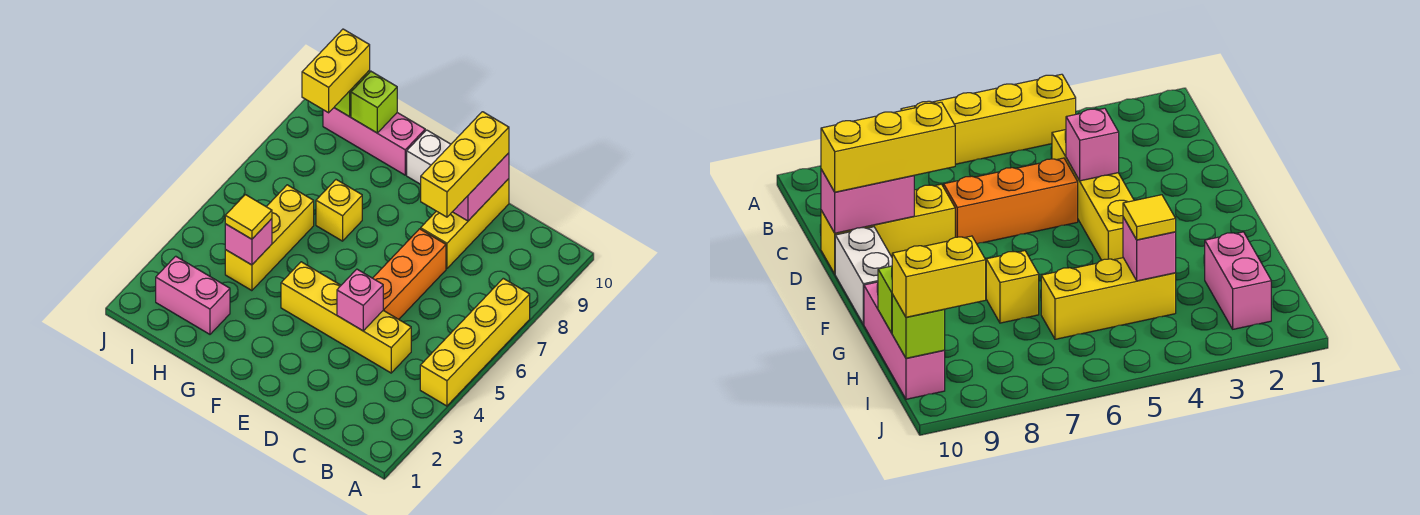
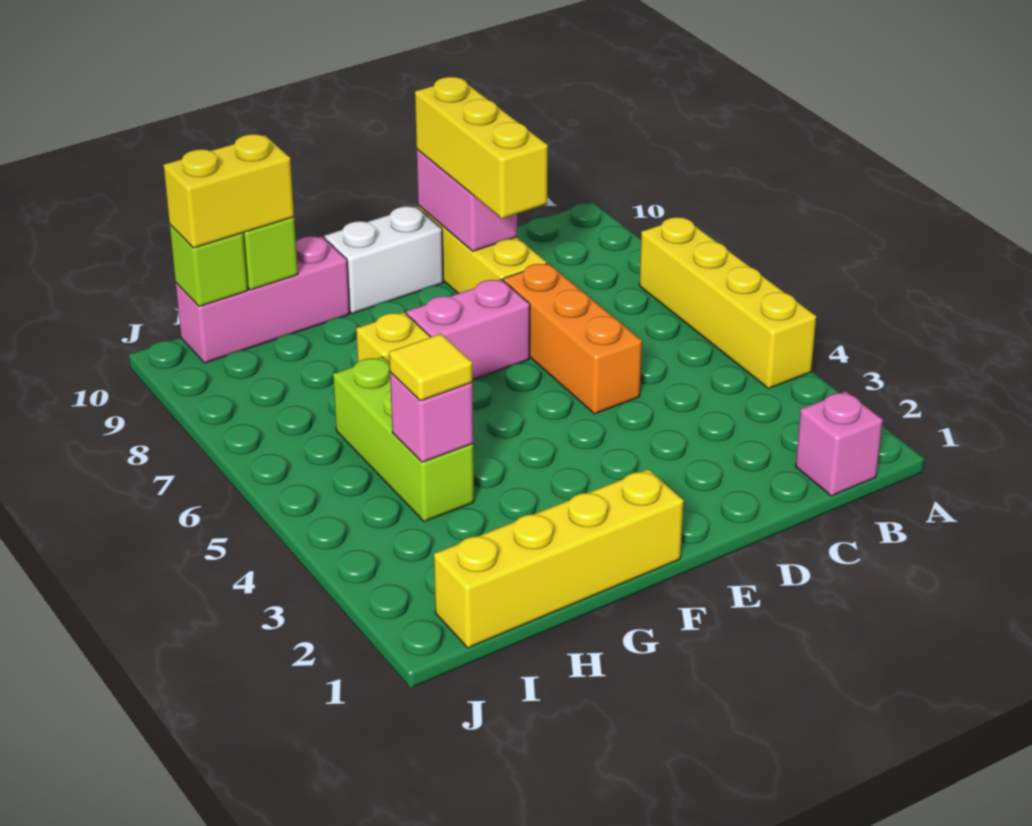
yellow brick C4:F4 level 1 -> yellow brick F1:I1 level 1
pink brick D4 level 2 -> pink brick B1 level 1
pink brick H2:I2 level 1 -> pink brick E7:F7 level 1
yellow brick H4:H6 level 1 -> lime brick H4:H6 level 1
yellow brick I9:I10 level 3 -> yellow brick H10:I10 level 3

